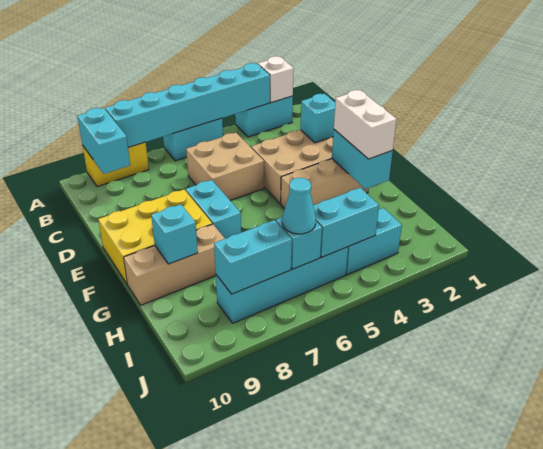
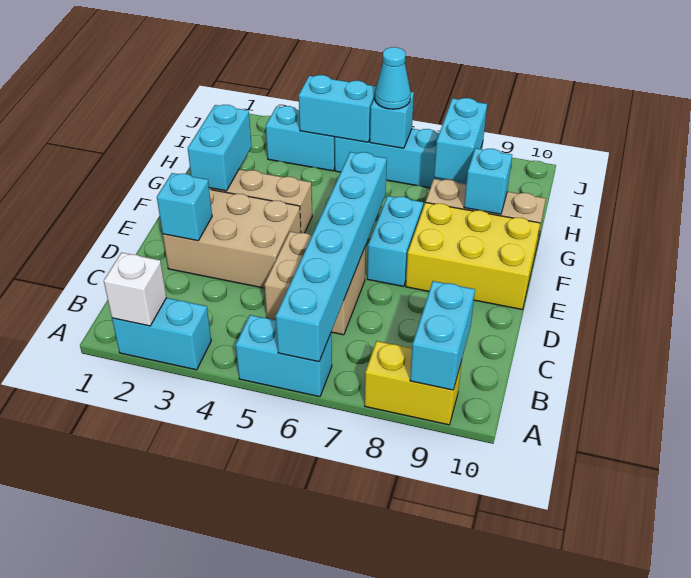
cyan brick A3:A8 level 2 -> cyan brick A6:F6 level 2
white brick F2:G2 level 3 -> none
cyan brick I7:I8 level 2 -> cyan brick H8:I8 level 2

